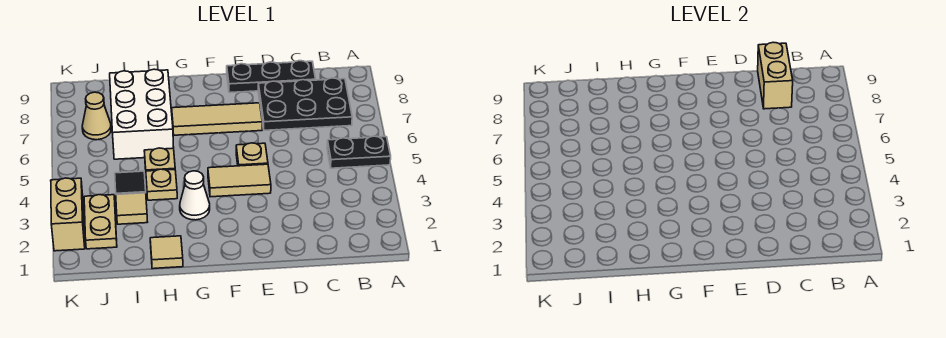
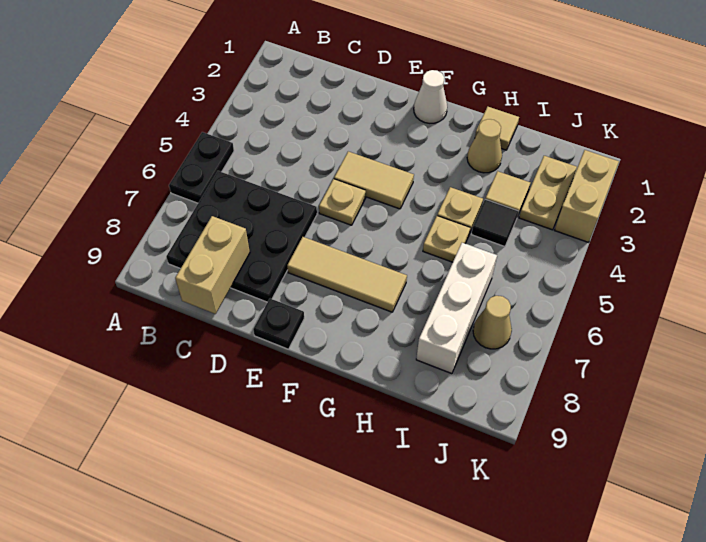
black plate A5:B5 level 1 -> black plate A5:A6 level 1
black plate B7:D8 level 1 -> black plate B6:D8 level 1
black plate C9:E9 level 1 -> black plate E9 level 1
white cone G3 level 1 -> white cone F1 level 1
none -> tan cone H2 level 1
white brick H6:I8 level 1 -> white brick I6:I8 level 1

